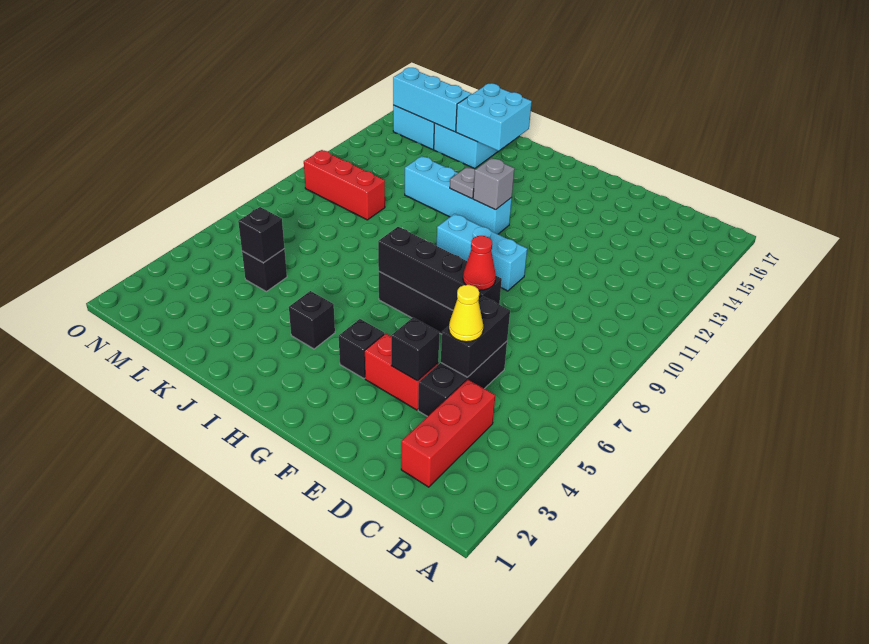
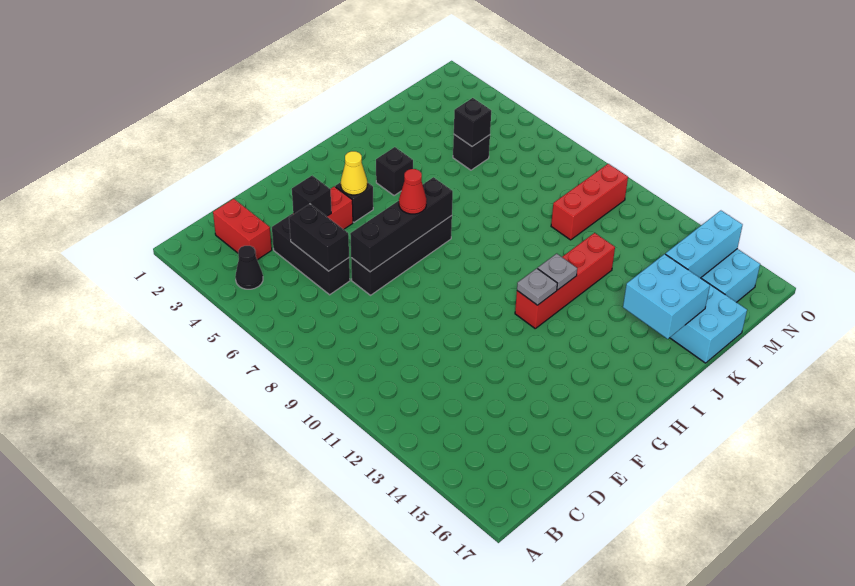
none -> black cone B4 level 1
red brick C2:C4 level 1 -> red brick C2:C3 level 1
yellow cone D5 level 3 -> yellow cone G4 level 2
red cone E7 level 3 -> red cone G7 level 3
cyan brick F10:H10 level 1 -> none
cyan brick H12:K12 level 1 -> red brick H12:K12 level 1
grey brick H12 level 2 -> grey plate H12 level 2

